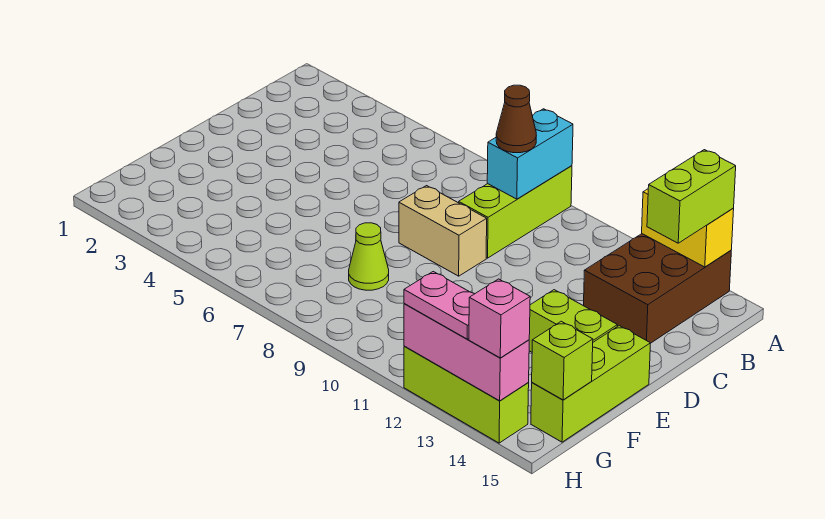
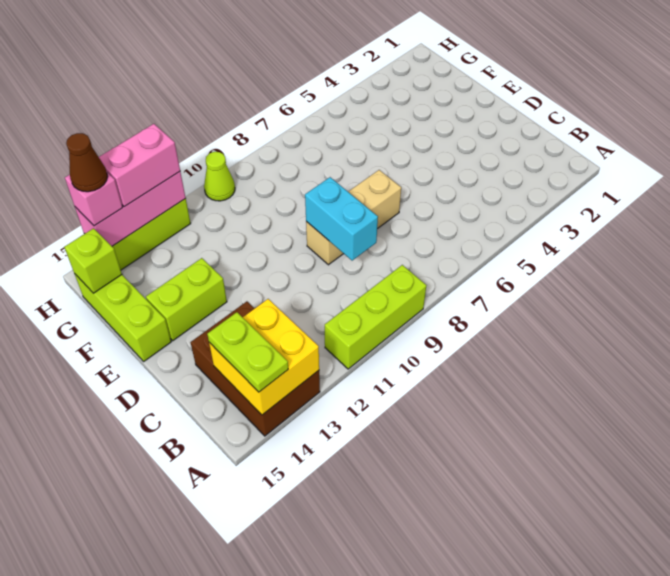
lime brick A9:C9 level 1 -> lime brick A9:A11 level 1
cyan brick A9:B9 level 2 -> cyan brick C9:D9 level 2
yellow brick A13:A14 level 2 -> yellow brick A13:B14 level 2
lime brick A14:B14 level 3 -> lime plate A14:B14 level 3
brown cone B9 level 3 -> brown cone H14 level 4
tan brick D8:D9 level 1 -> tan brick D7:D9 level 1
lime cone F8 level 1 -> lime cone H10 level 1
pink plate H12:H13 level 3 -> pink brick H12:H13 level 3

